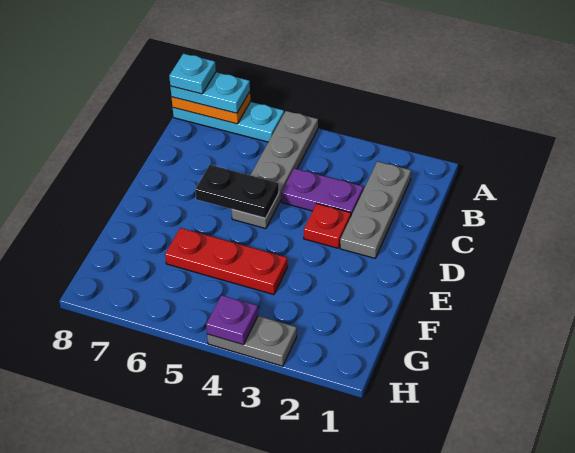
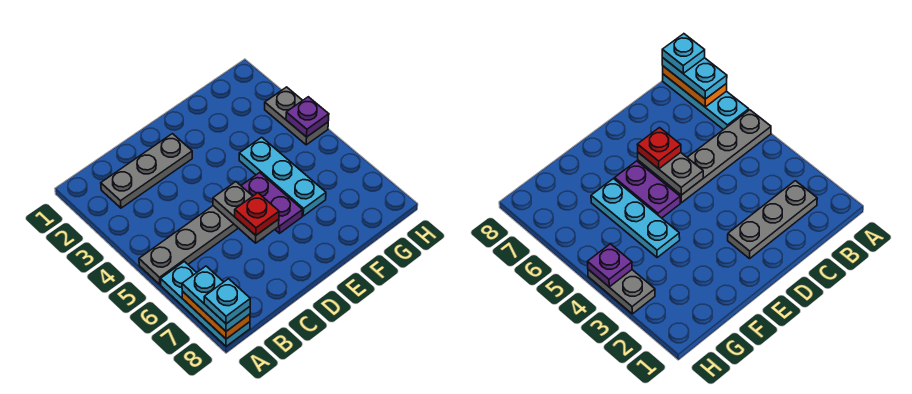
purple plate C3:C4 level 1 -> purple plate E5:E6 level 1
red plate D3 level 1 -> red plate D6 level 3
black plate D5:D6 level 2 -> grey plate D5:D6 level 2
red plate F4:F6 level 1 -> cyan plate F4:F6 level 1

